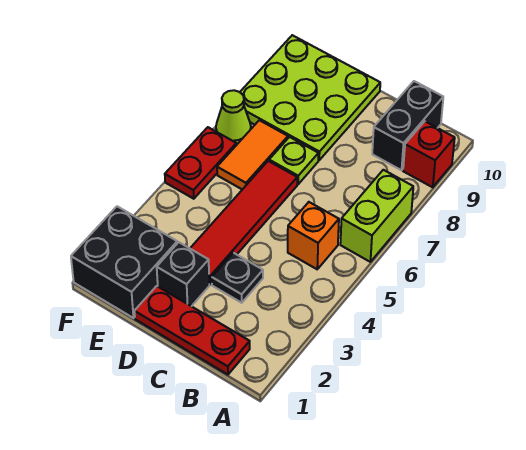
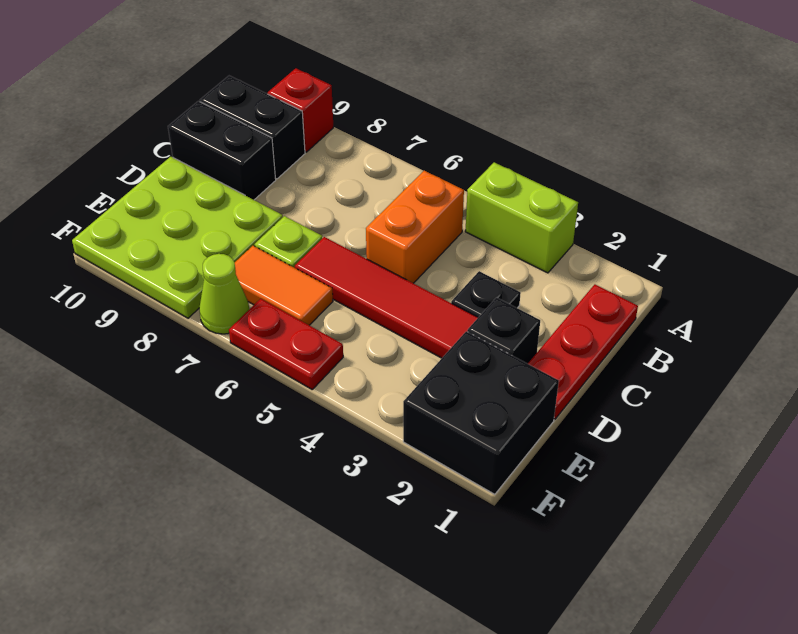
lime brick A6:A7 level 1 -> lime brick A3:A4 level 1
orange brick B5 level 1 -> orange brick B5:C5 level 1
none -> black brick C9:C10 level 1

